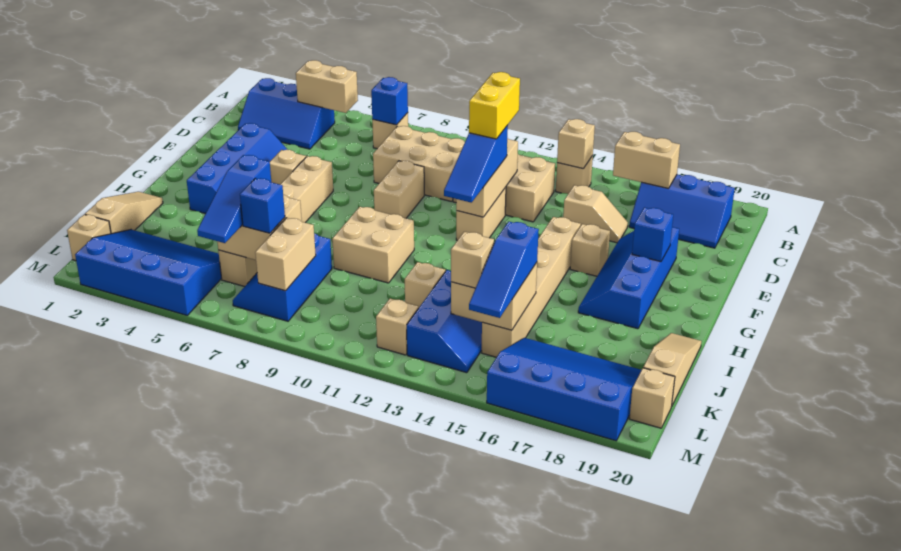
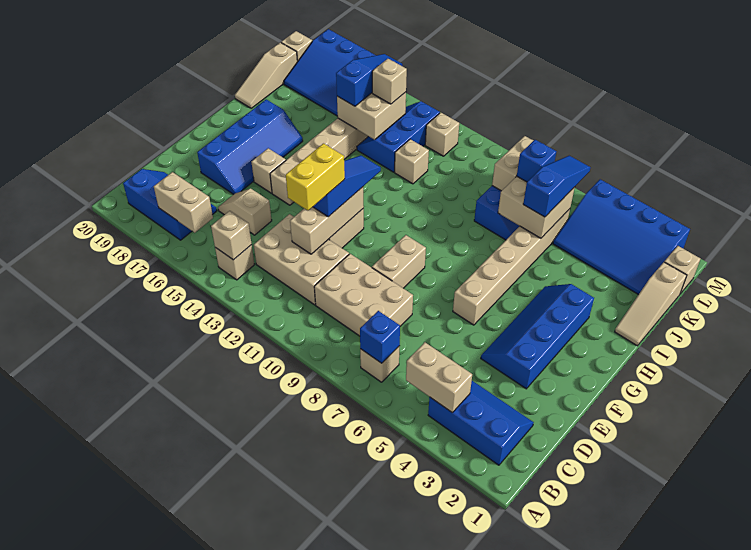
tan brick F5 level 1 -> none
blue brick F18 level 2 -> none
tan brick H9:I10 level 1 -> none

